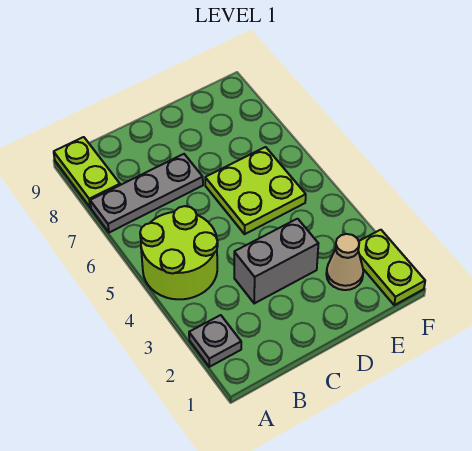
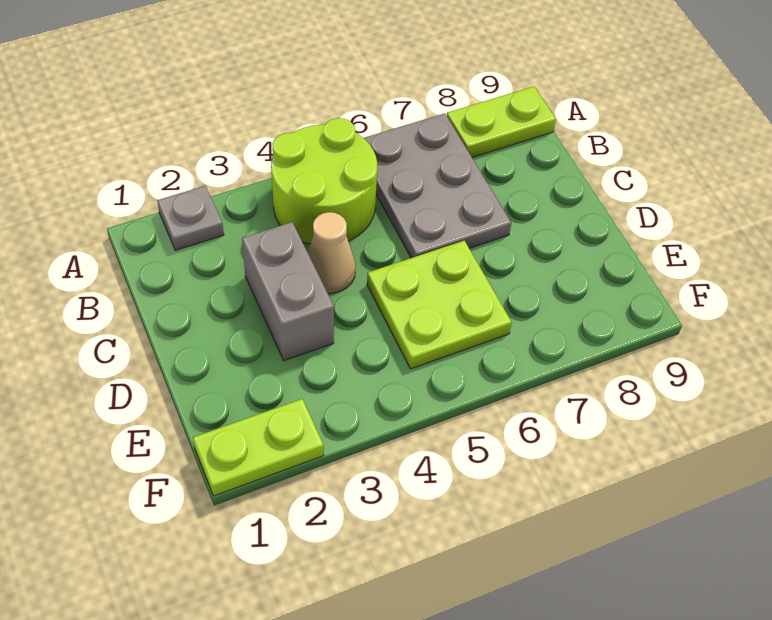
grey plate A7:C7 level 1 -> grey plate A6:C7 level 1
tan cone E2 level 1 -> tan cone C4 level 1

